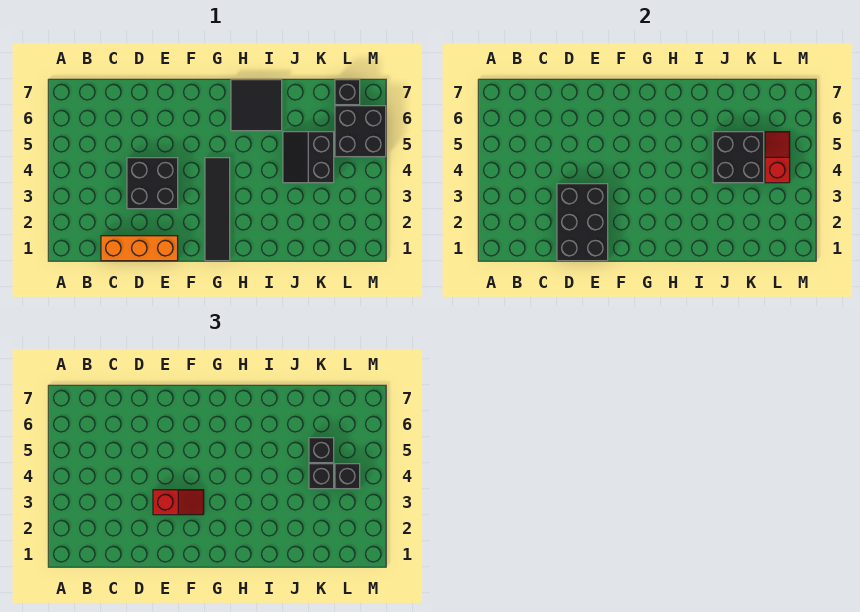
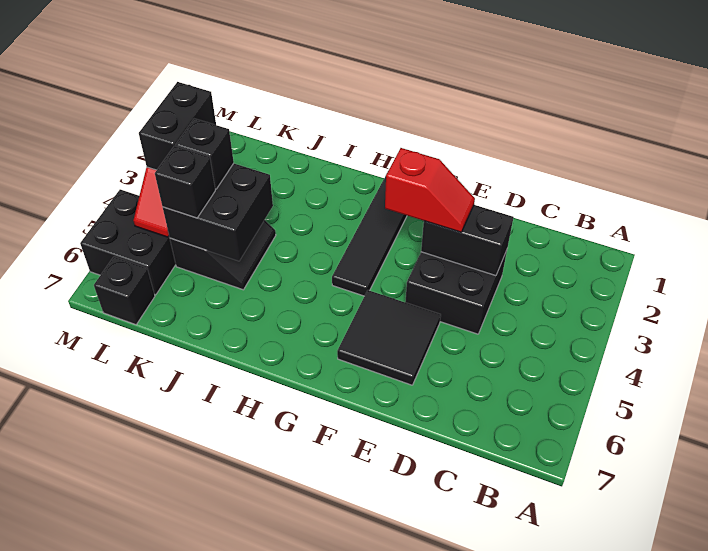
orange brick C1:E1 level 1 -> none
black brick D1:E3 level 2 -> black brick D3:E3 level 2
red slope E3:F3 level 3 top E -> red slope E3:F3 level 3 top F
black tile H6:I7 level 1 -> black tile E5:F6 level 1
black brick L4 level 3 -> black brick L3:L4 level 3

